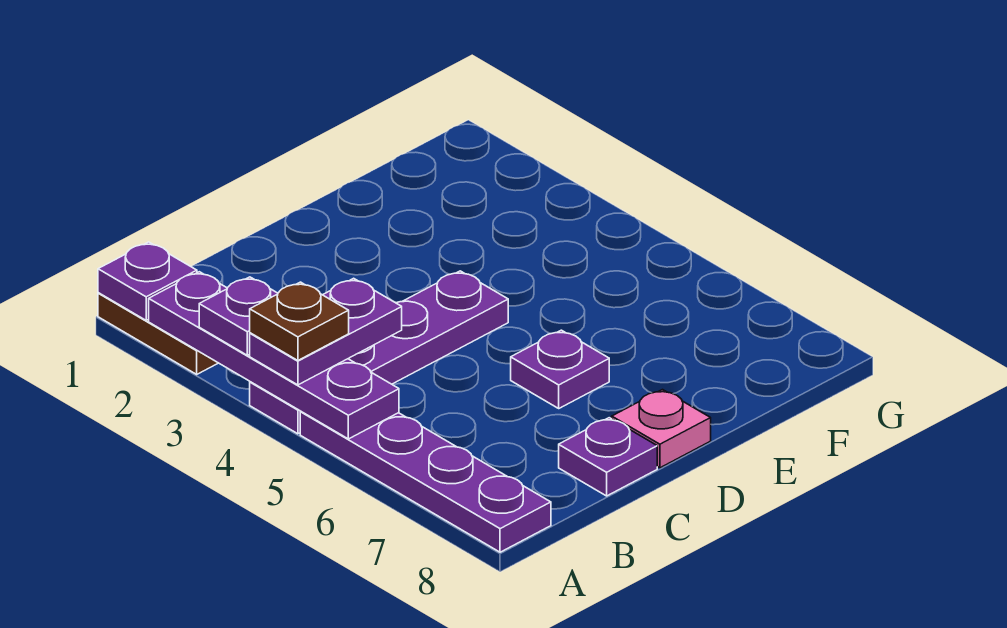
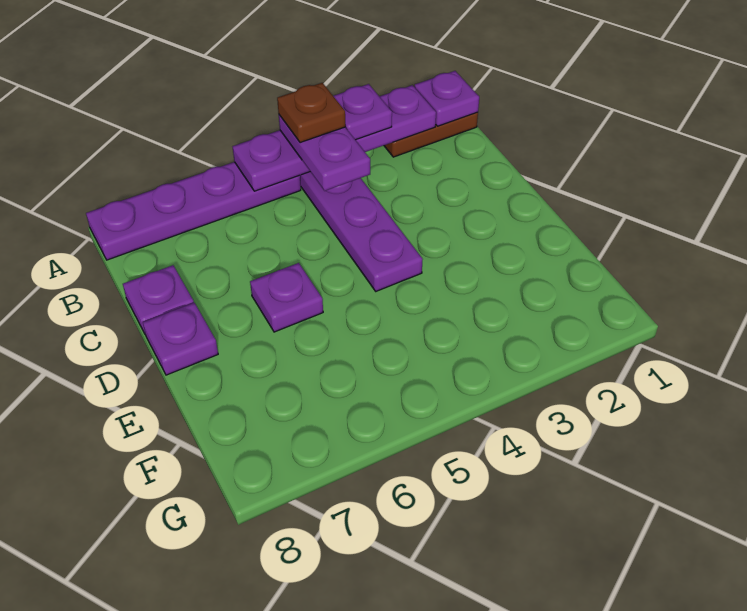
pink plate D8 level 1 -> purple plate D8 level 1

